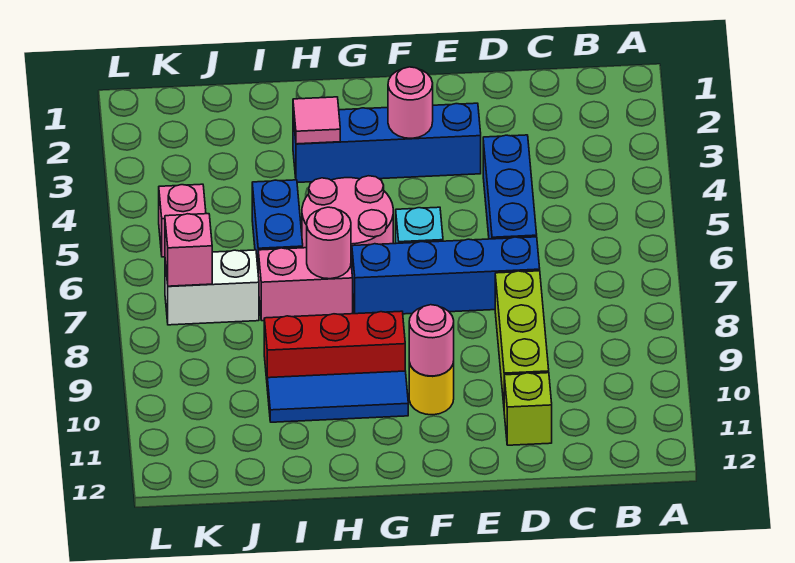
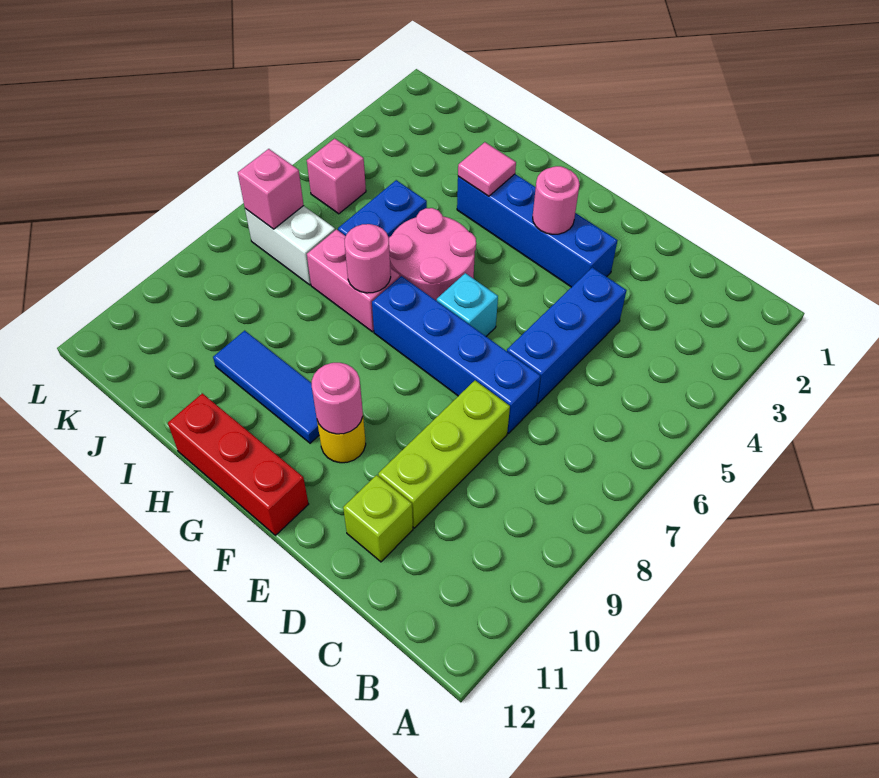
red brick G9:I9 level 1 -> red brick F12:H12 level 1

